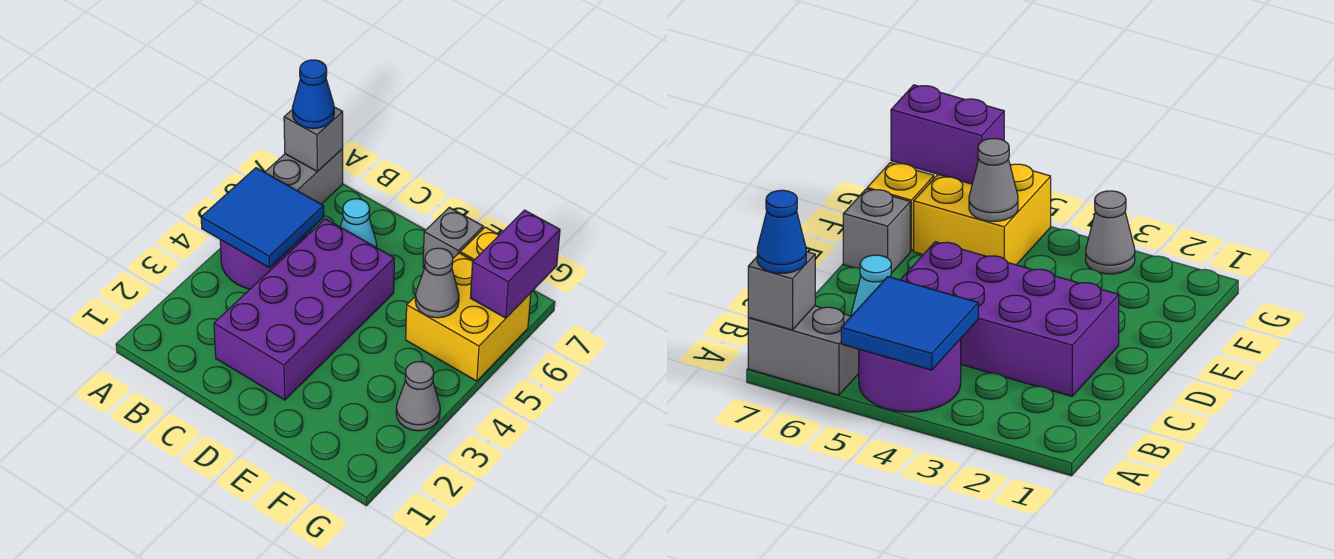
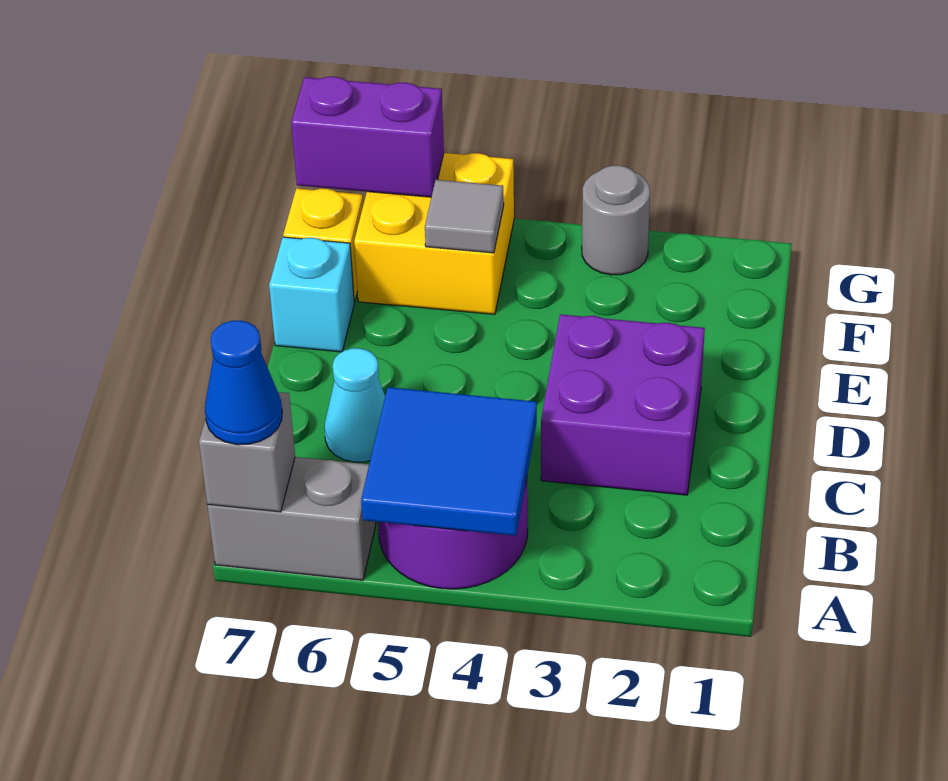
purple brick C2:D5 level 1 -> purple brick C2:D3 level 1
grey brick E7 level 1 -> cyan brick E7 level 1
grey cone F5 level 2 -> grey tile F5 level 2
grey cone G3 level 1 -> grey round brick G3 level 1

